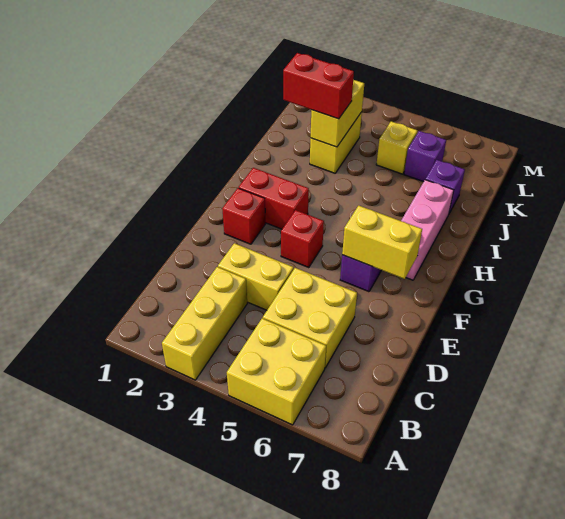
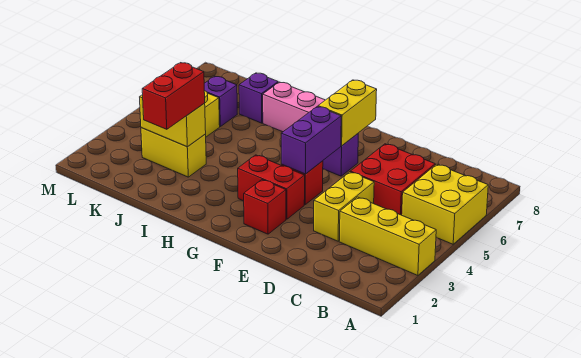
yellow brick C5:D6 level 1 -> red brick C5:D6 level 1
none -> purple brick F4:F5 level 2
red brick G2:G3 level 1 -> red brick F3:G3 level 1

